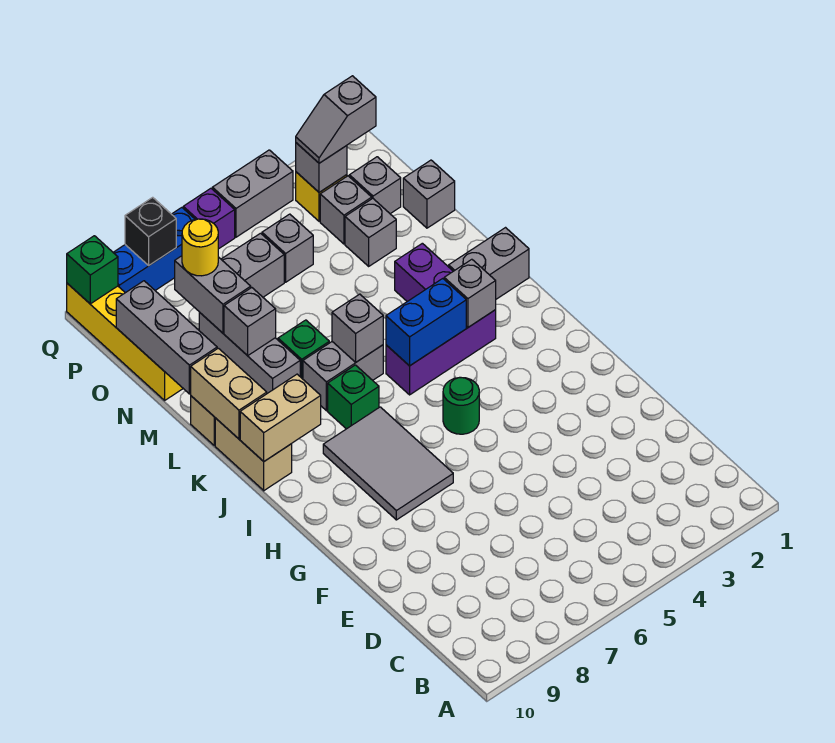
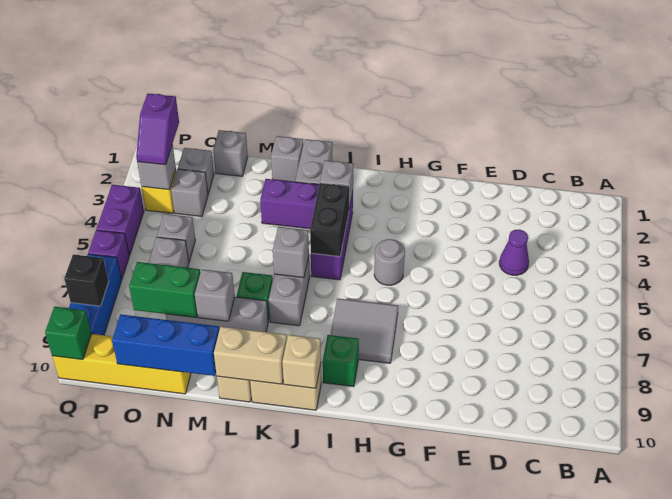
none -> purple cone D4 level 1
grey tile G7:I8 level 1 -> grey tile H7:I8 level 1
green round brick H5 level 1 -> grey round brick H5 level 1
blue brick J4:J5 level 2 -> black brick J4:J5 level 2
green brick J7 level 1 -> green brick I9 level 1
tan brick J9:J10 level 2 -> tan brick J10 level 2
grey brick M10:O10 level 2 -> blue brick M10:O10 level 2
grey brick N3 level 1 -> grey brick L1 level 1
grey brick N8:O8 level 2 -> green brick N8:O8 level 2
yellow round brick O8 level 3 -> none
grey slope P2:P3 level 3 top 2 -> purple slope P2:P3 level 3 top 2
grey brick Q4:Q5 level 1 -> purple brick Q4:Q5 level 1

